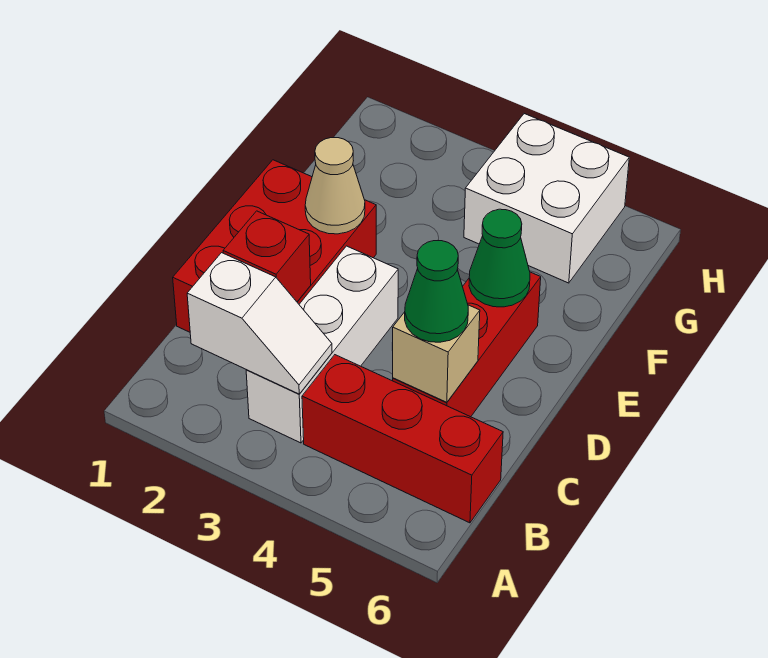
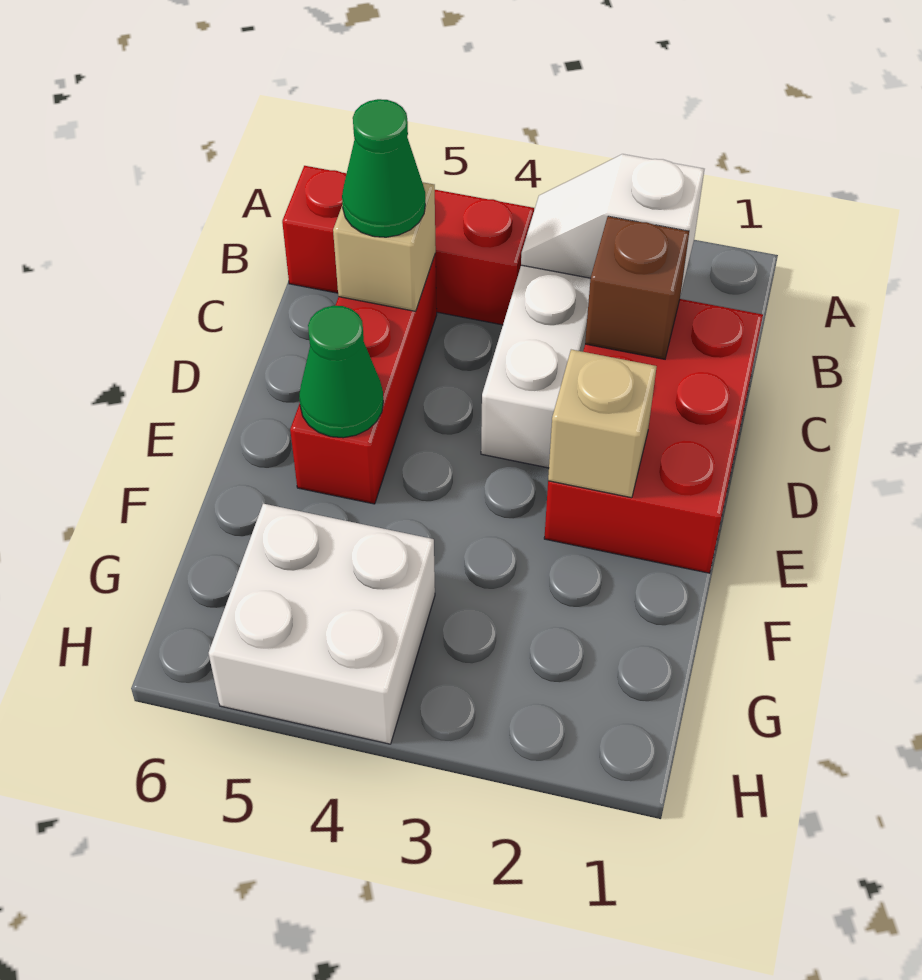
red brick C2 level 2 -> brown brick C2 level 2
tan cone E2 level 2 -> tan brick E2 level 2

